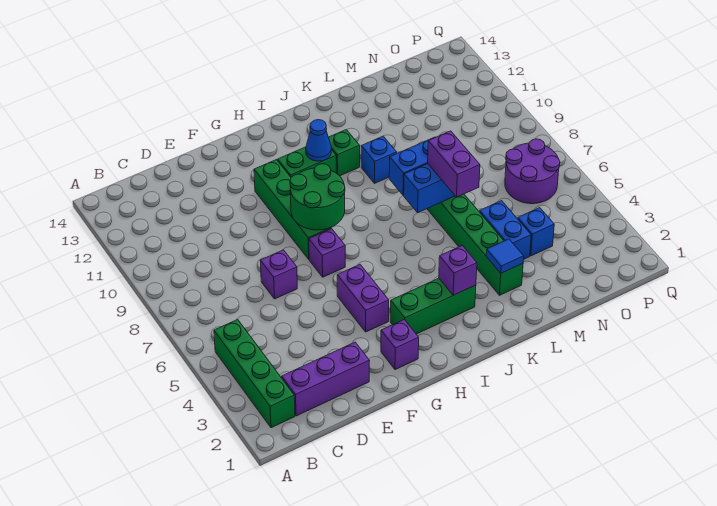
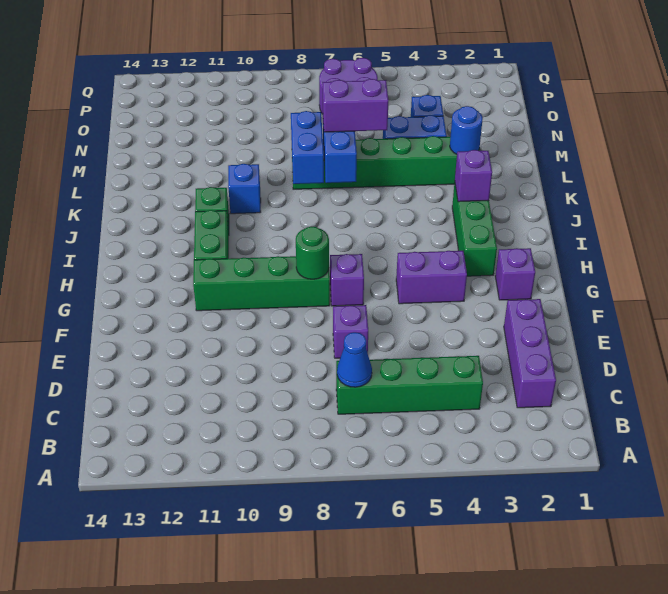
green brick B2:B5 level 1 -> green brick C4:C7 level 1
green round brick G8:H9 level 2 -> green round brick G8 level 2
blue cone I11 level 2 -> blue cone C7 level 2
blue tile L3 level 2 -> blue round brick L3 level 2

